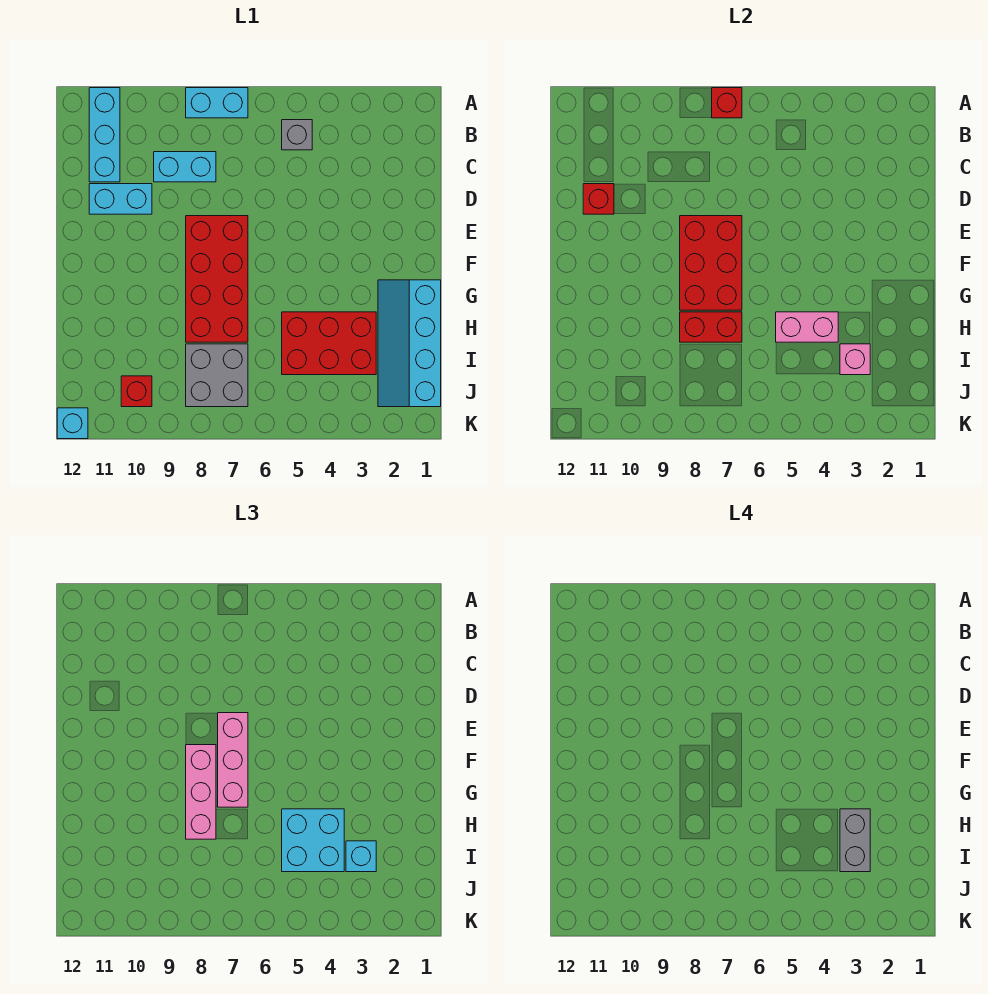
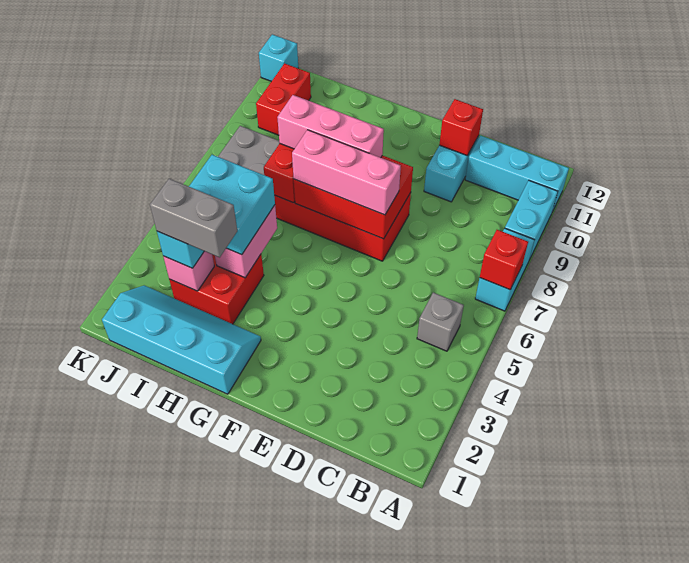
cyan brick C8:C9 level 1 -> cyan brick A9:A10 level 1
red brick H3:I5 level 1 -> red brick H3:I4 level 1
red brick J10 level 1 -> red brick J10:J11 level 1

